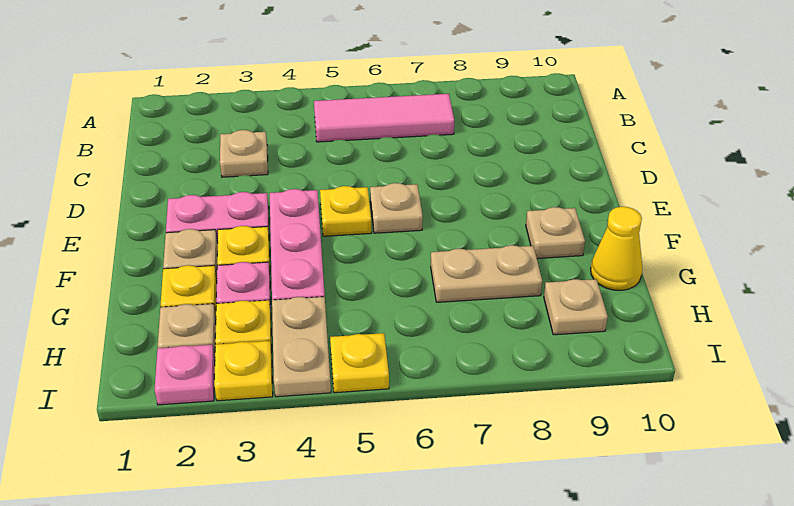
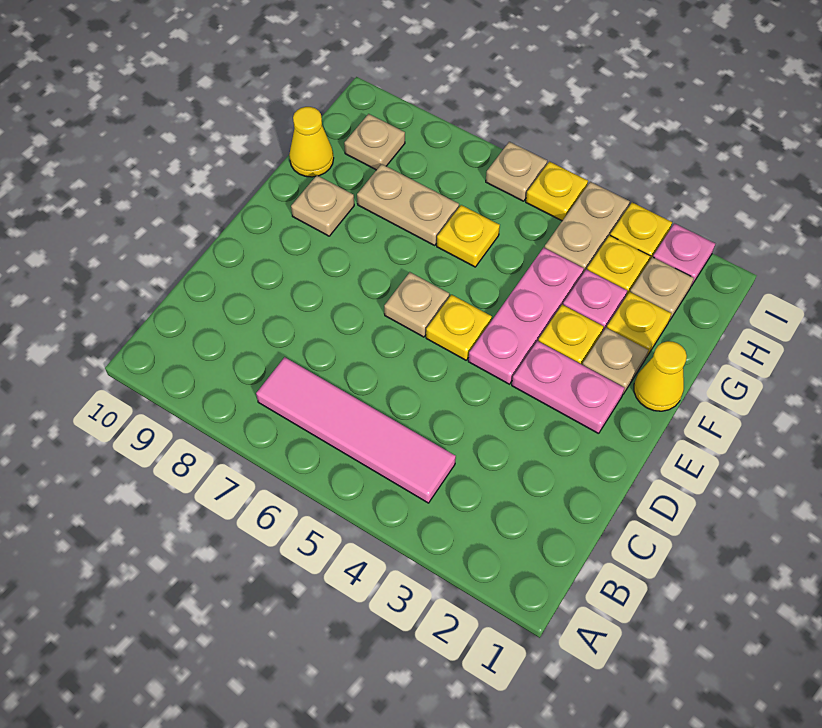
pink tile B5:B7 level 1 -> pink tile B4:B7 level 1
tan plate C3 level 1 -> tan plate I6 level 1
none -> yellow cone F1 level 1
none -> yellow plate G6 level 1

